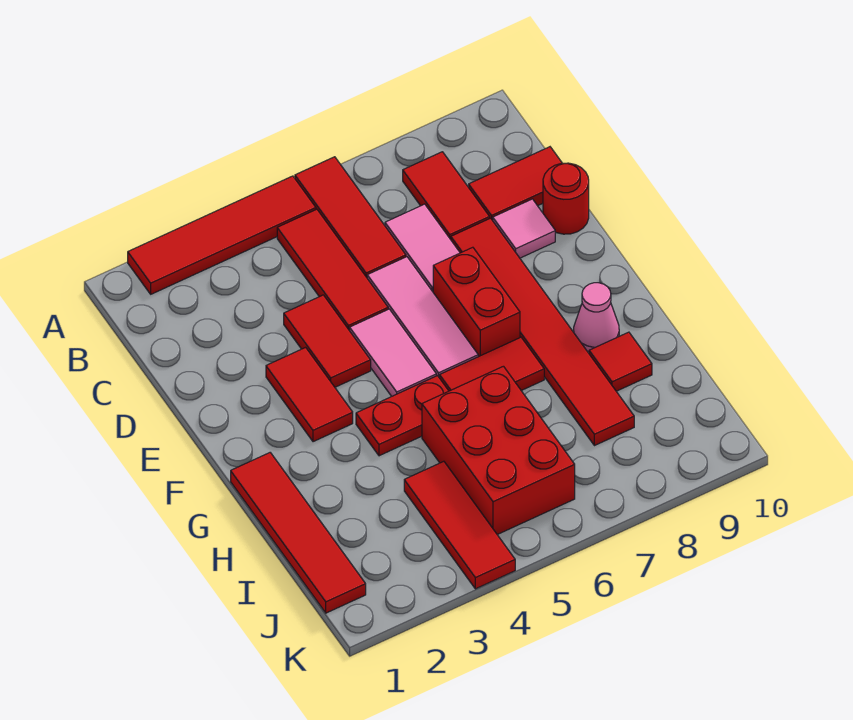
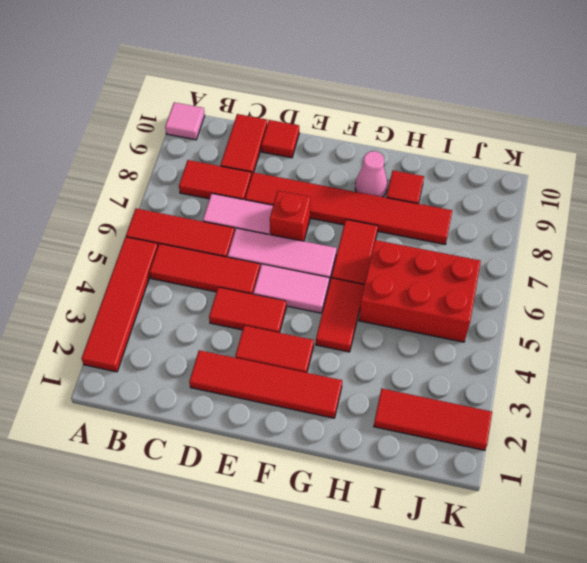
pink tile D9 level 1 -> pink tile A10 level 1
red round brick D10 level 1 -> red tile D10 level 1
red brick E7:F7 level 1 -> red brick E7 level 1
red tile G1:J1 level 1 -> red tile D2:G2 level 1
red plate G4:G5 level 1 -> red tile G4:G5 level 1
red tile I4:K4 level 1 -> red tile I2:K2 level 1

